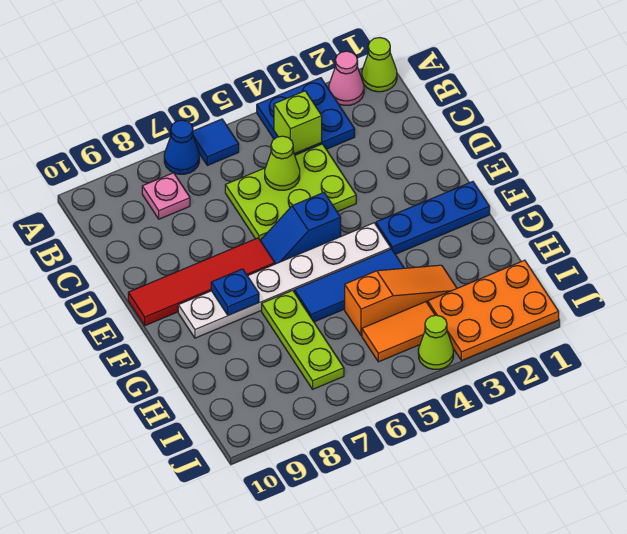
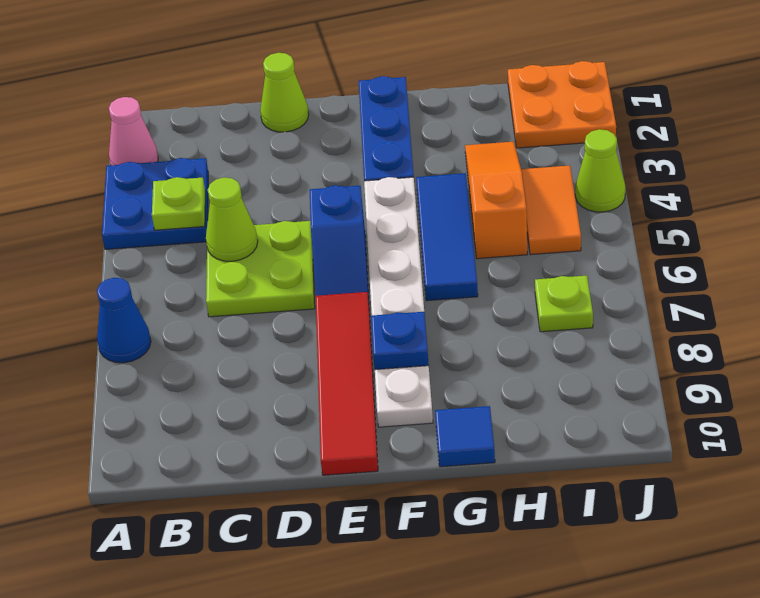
lime cone A1 level 1 -> lime cone D1 level 1
blue tile A6 level 1 -> blue tile G10 level 1
lime brick B4 level 2 -> lime plate B4 level 2
pink plate B8 level 1 -> none
lime plate C4:D6 level 1 -> lime plate C5:D6 level 1
lime plate G7:I7 level 1 -> lime plate I7 level 1
orange plate I1:J3 level 1 -> orange plate I1:J2 level 1

